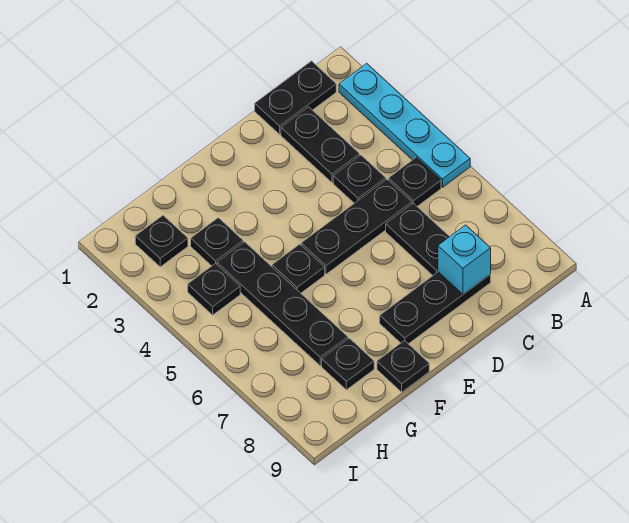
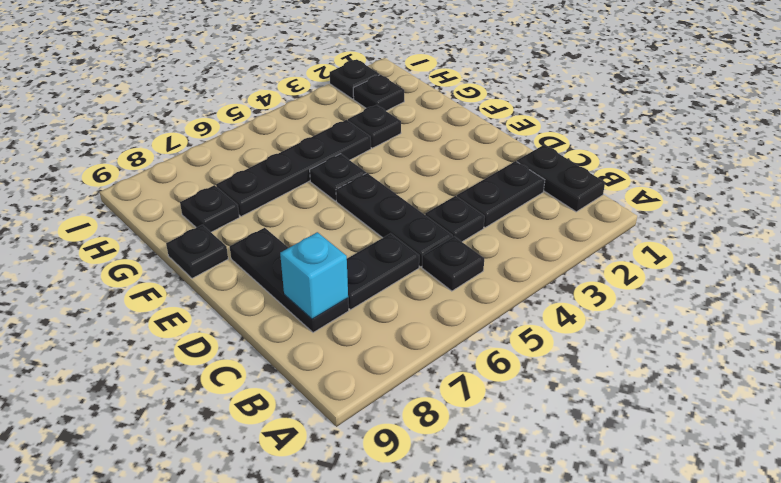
cyan plate A2:A5 level 1 -> none
black plate H4 level 1 -> black plate I2 level 1

